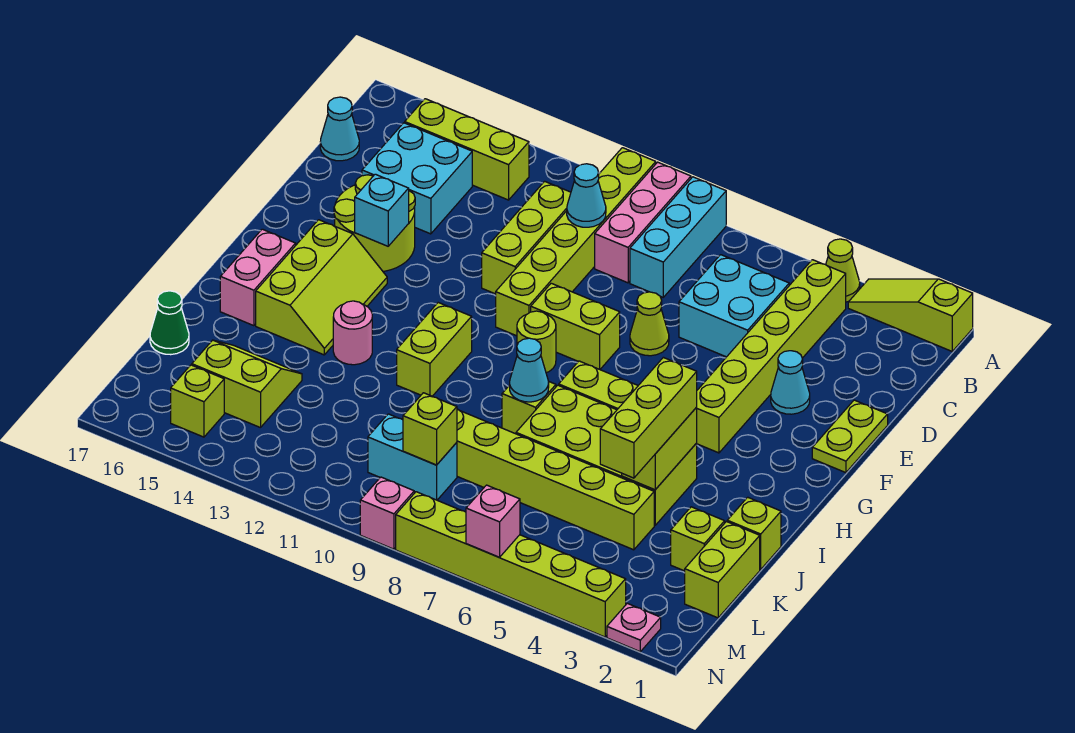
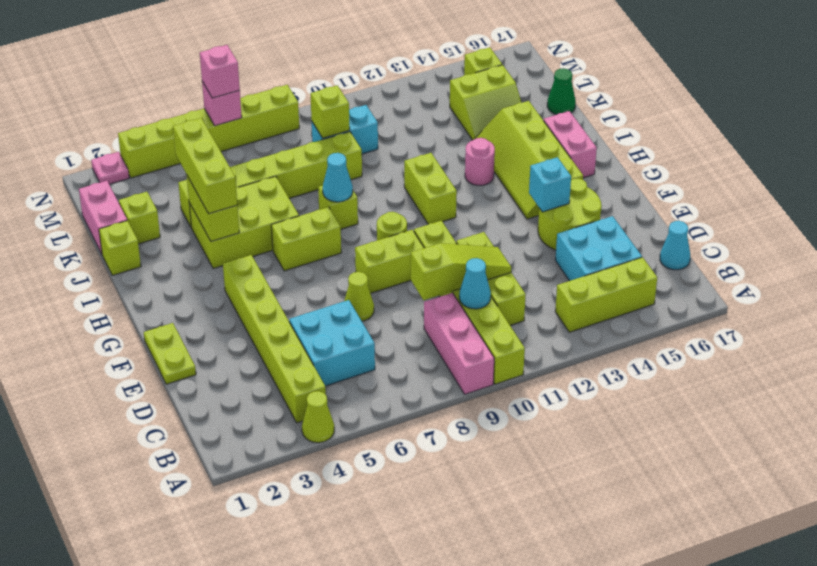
lime slope A1:A3 level 1 top 1 -> lime slope D9:D11 level 2 top 9
cyan brick A8:C8 level 1 -> none
cyan cone E3 level 1 -> none
lime slope G14:I15 level 1 top 15 -> lime slope G14:J15 level 1 top 15
lime brick I4:J7 level 1 -> lime brick I4:J6 level 1
lime brick K1:L1 level 1 -> pink brick K1:L1 level 1
pink brick N9 level 1 -> pink brick N6 level 3

